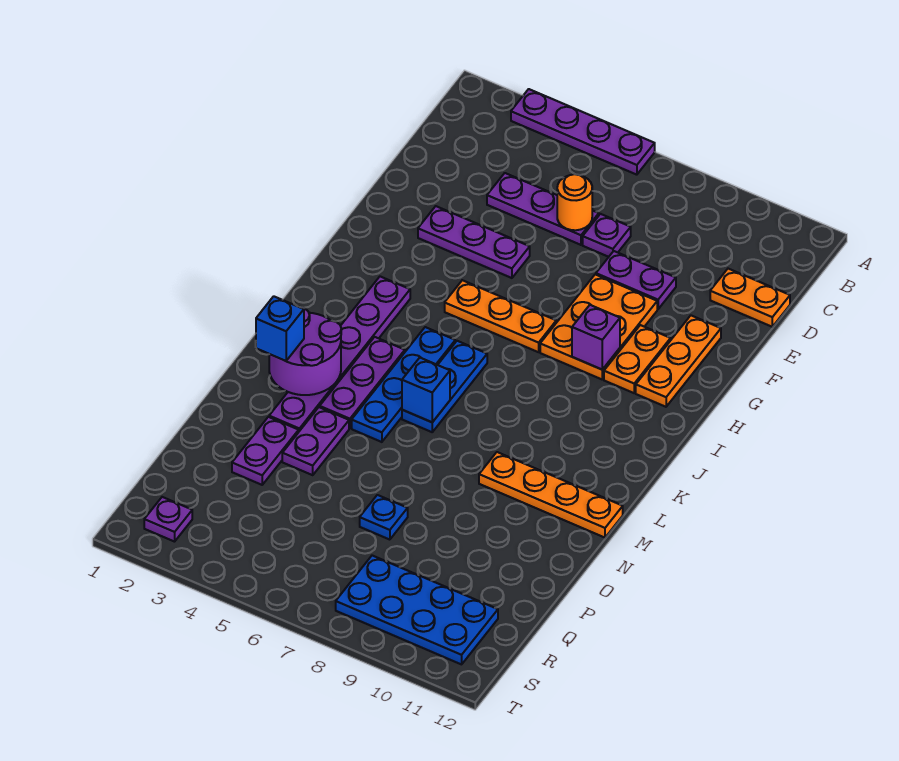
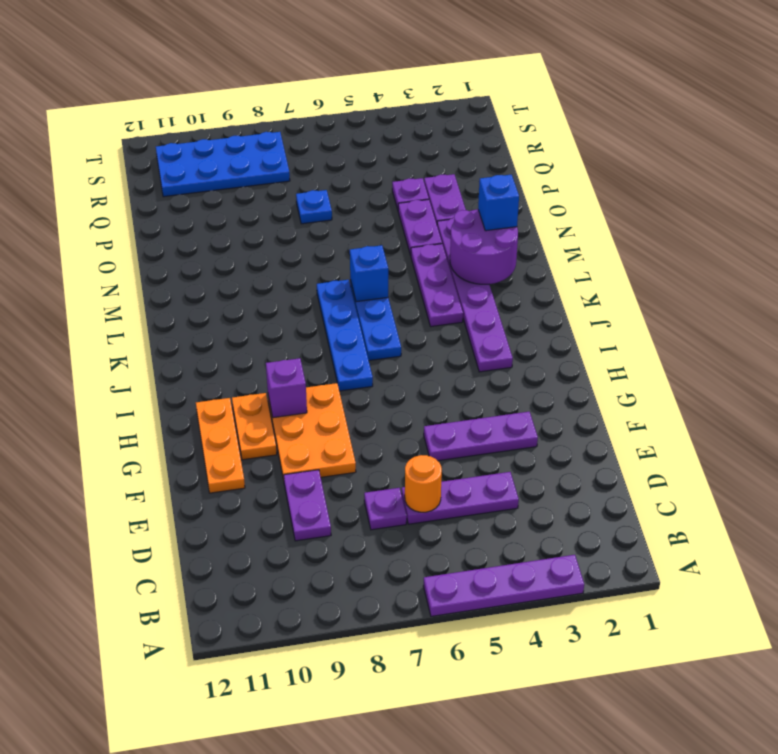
orange plate D11:D12 level 1 -> none
purple plate E8:E9 level 1 -> purple plate D9:E9 level 1
orange plate H5:H7 level 1 -> none
blue plate J5:M5 level 1 -> blue plate I7:L7 level 1
orange plate M9:M12 level 1 -> none
purple plate S2 level 1 -> purple plate P4 level 1

